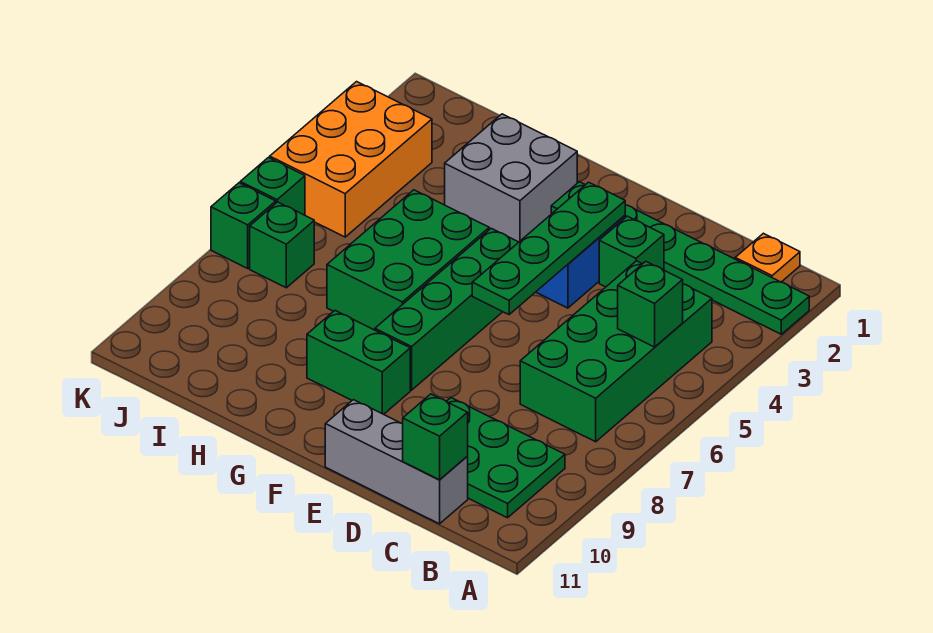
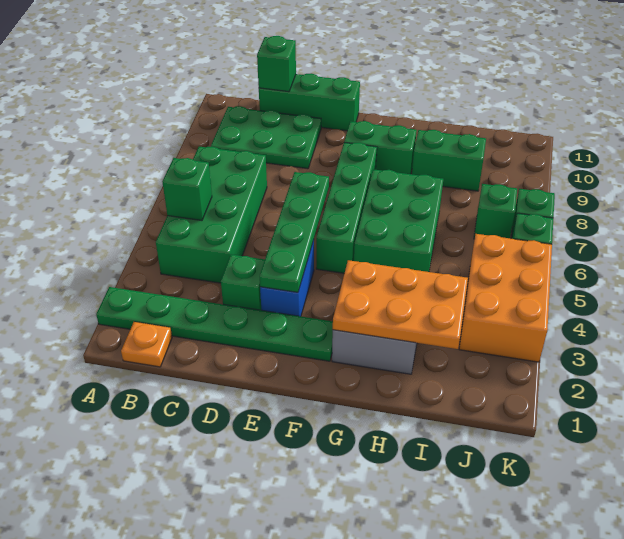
grey brick C11:E11 level 1 -> green brick C11:E11 level 1
none -> orange plate G2:I3 level 2
none -> green brick H9:I9 level 1

